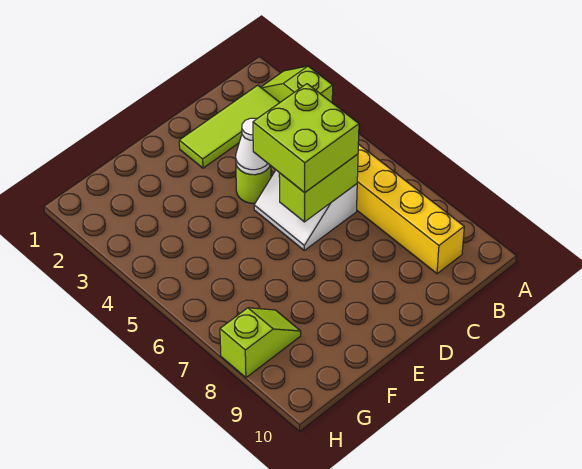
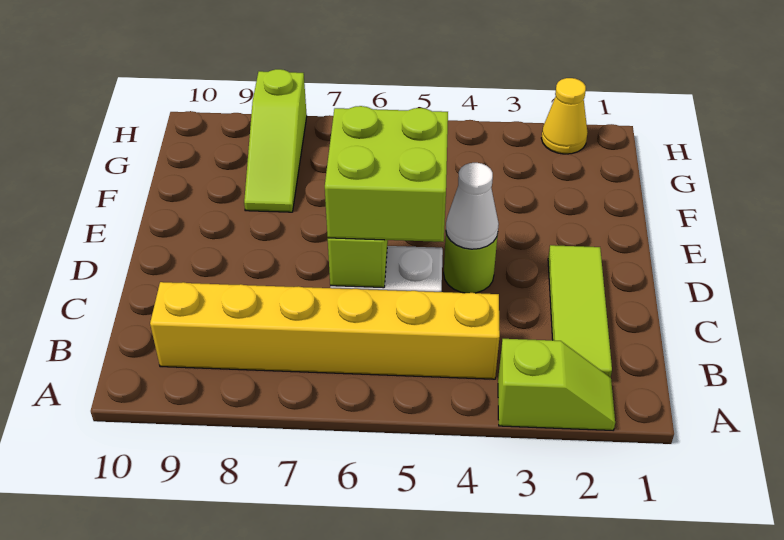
lime slope G8:H8 level 1 top H -> lime slope F8:H8 level 1 top H
none -> yellow cone H2 level 1

